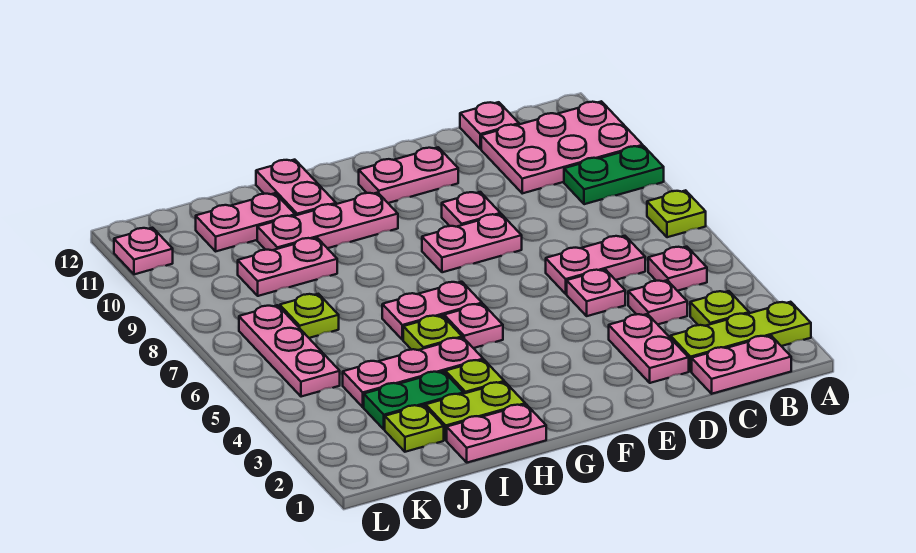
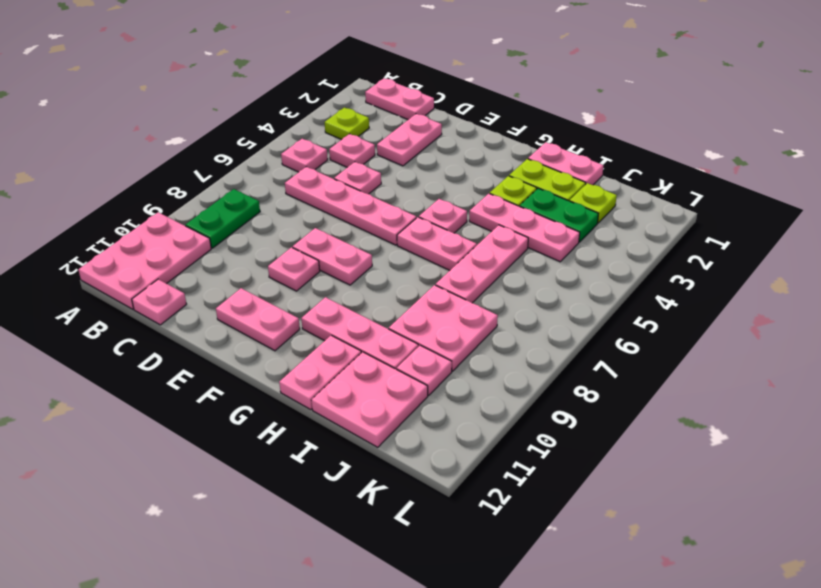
lime plate A2:C2 level 1 -> none
lime plate A7 level 1 -> none
green plate A9:B9 level 1 -> green plate B8:B9 level 1
pink plate A10:C11 level 1 -> pink plate A10:B12 level 1
pink plate C6:D6 level 1 -> pink plate C6:F6 level 1
lime plate H5 level 1 -> none
pink plate I9:J9 level 1 -> pink plate I8:J9 level 1
pink plate I11:J11 level 1 -> pink plate I11:J12 level 1
lime plate J7 level 1 -> none
pink plate K5:K7 level 1 -> pink plate I5:I7 level 1
pink plate L11 level 1 -> pink plate J10 level 1

